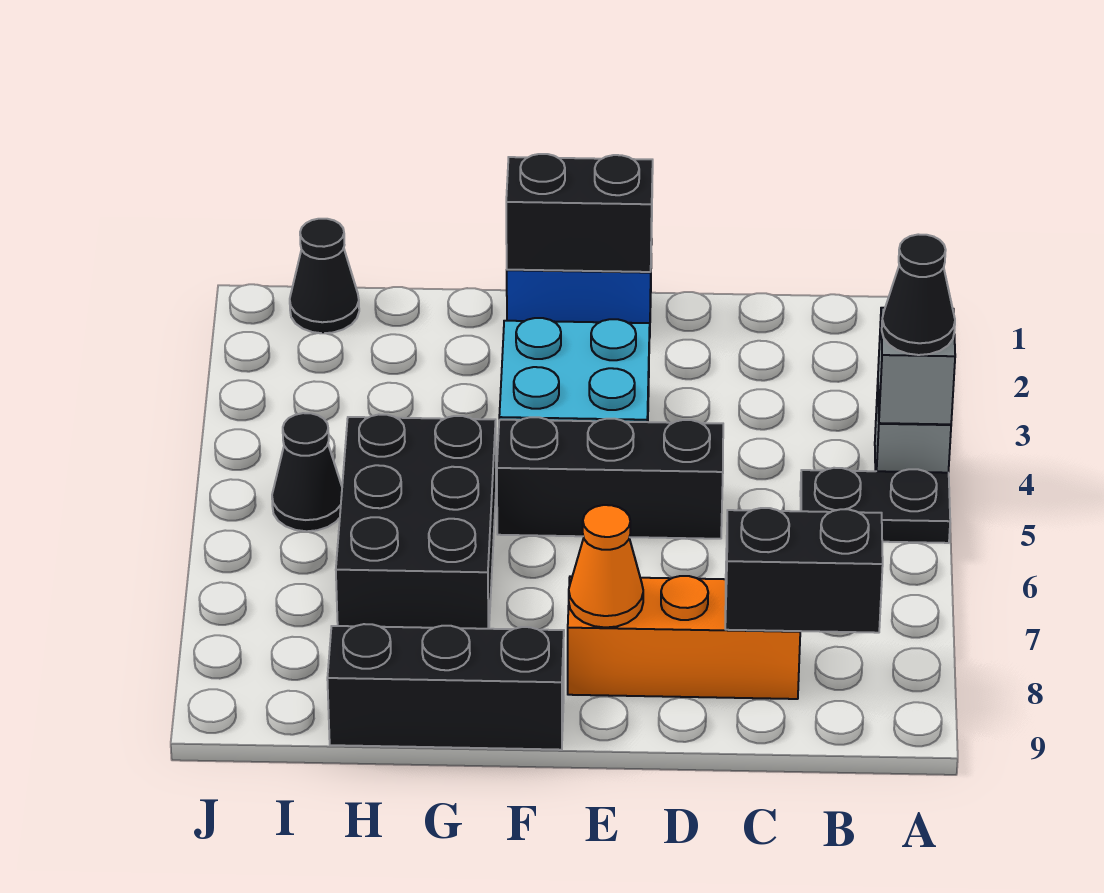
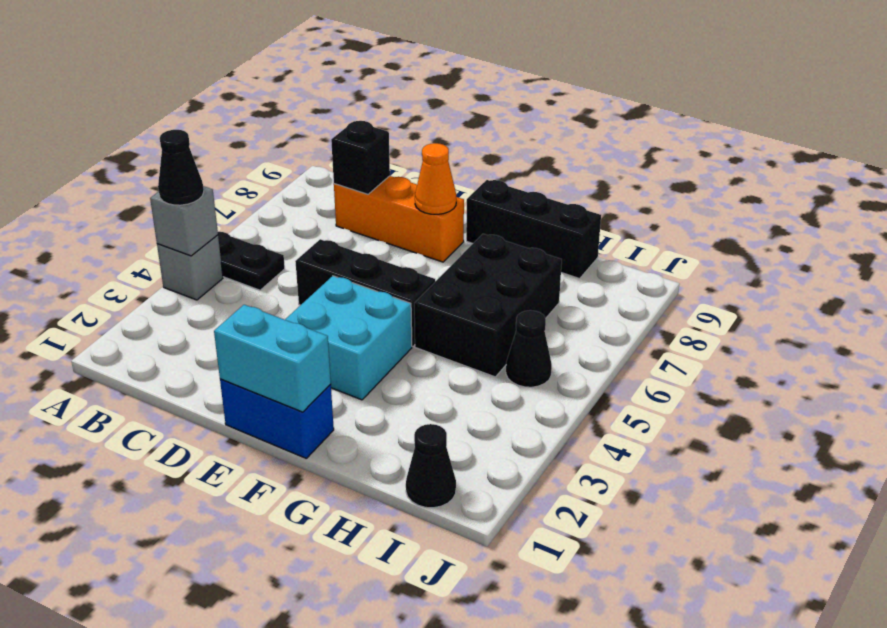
black brick B8:C8 level 2 -> black brick C8 level 2
black brick E1:F1 level 2 -> cyan brick E1:F1 level 2

